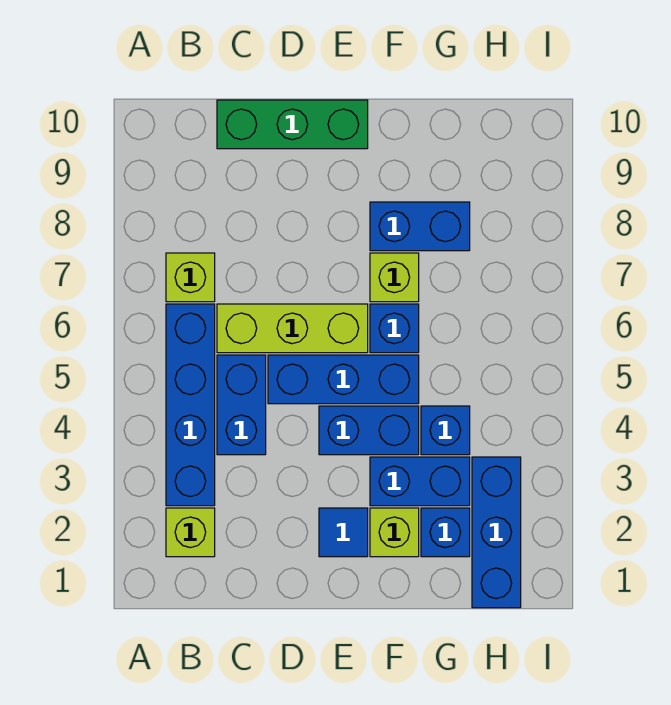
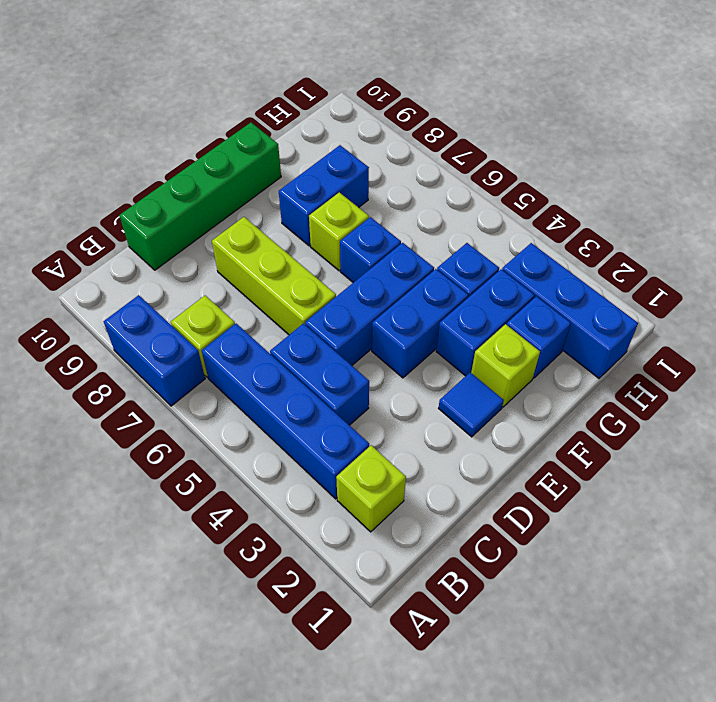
none -> blue brick A7:A8 level 1
lime brick C6:E6 level 1 -> lime brick D6:D8 level 1
green brick C10:E10 level 1 -> green brick C10:F10 level 1

